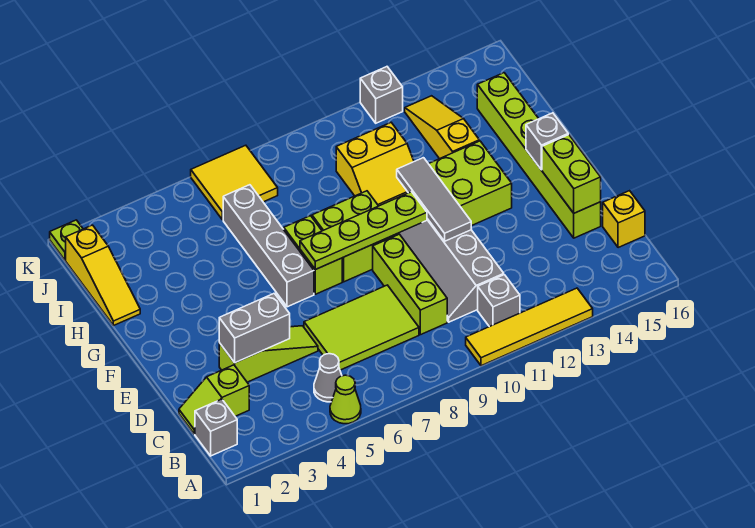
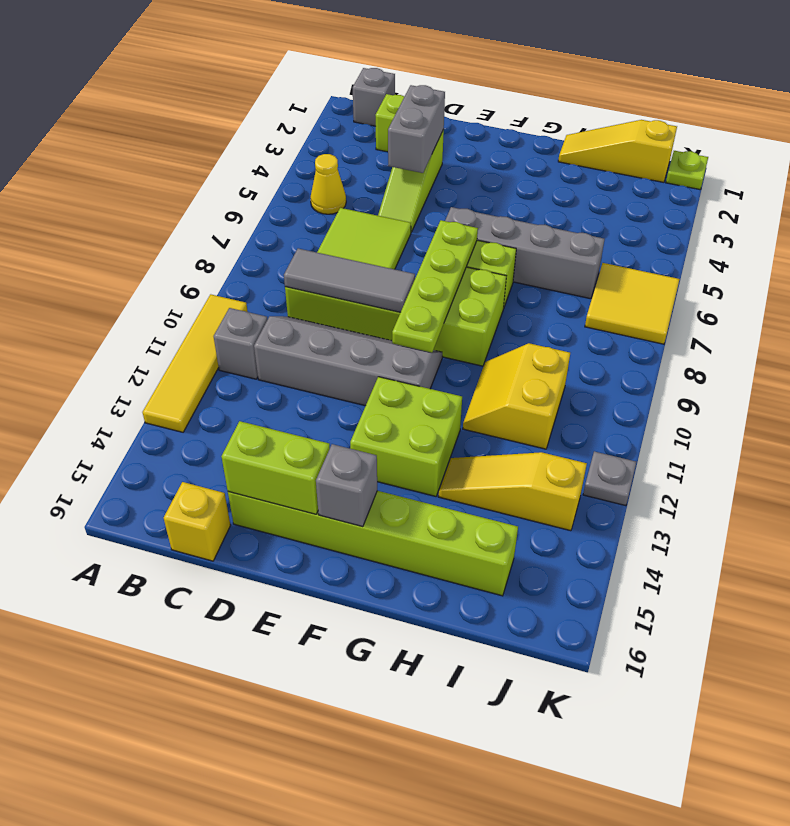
lime cone A5 level 1 -> none
grey cone B5 level 1 -> yellow cone B5 level 1
grey tile E11:G11 level 2 -> grey tile C9:E9 level 2
yellow slope H13:J13 level 1 top H -> yellow slope H13:J13 level 1 top J
grey brick K12 level 1 -> grey plate K12 level 1

